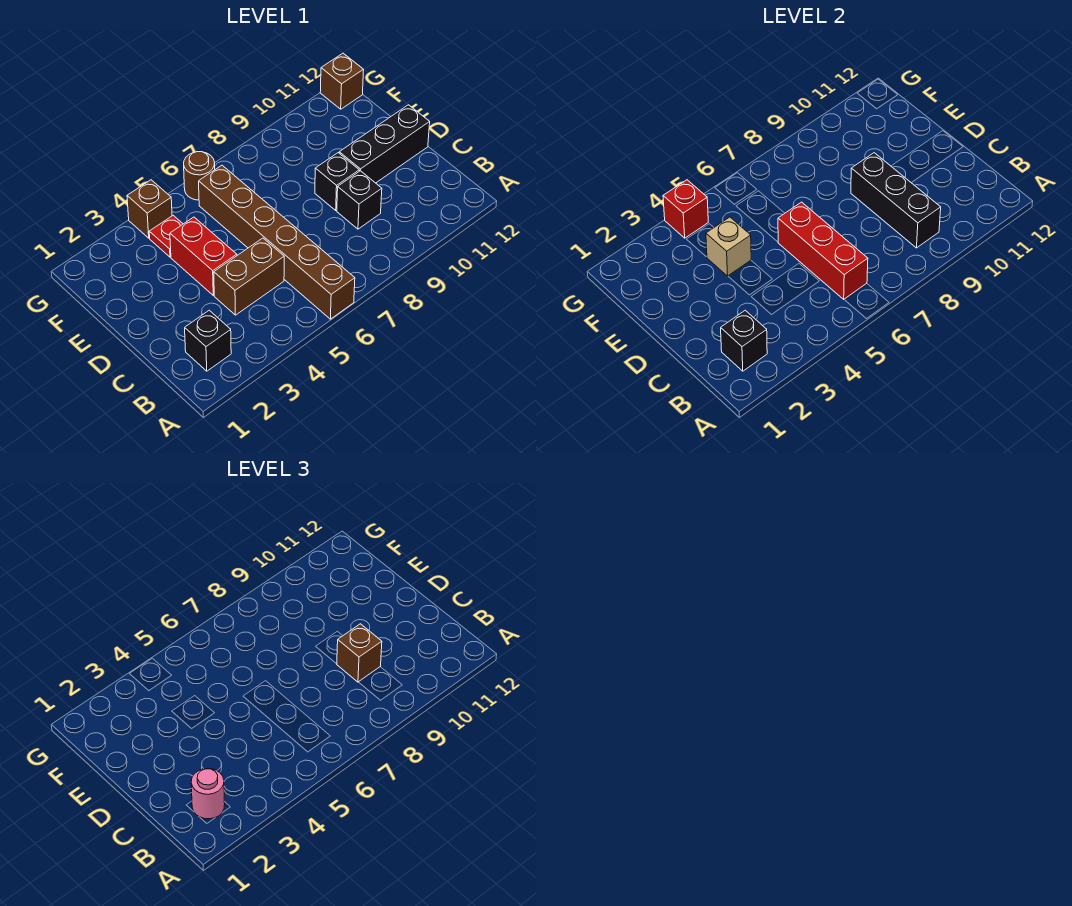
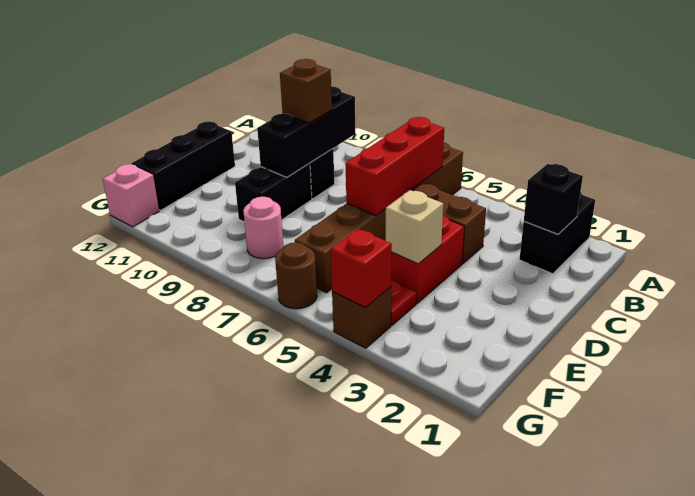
black brick B2 level 1 -> black brick A2:B2 level 1
pink round brick B2 level 3 -> pink round brick F8 level 1
black brick D9 level 1 -> black brick D9:E9 level 1
black brick D10:D12 level 1 -> black brick D12:F12 level 1
brown brick G12 level 1 -> pink brick G12 level 1

